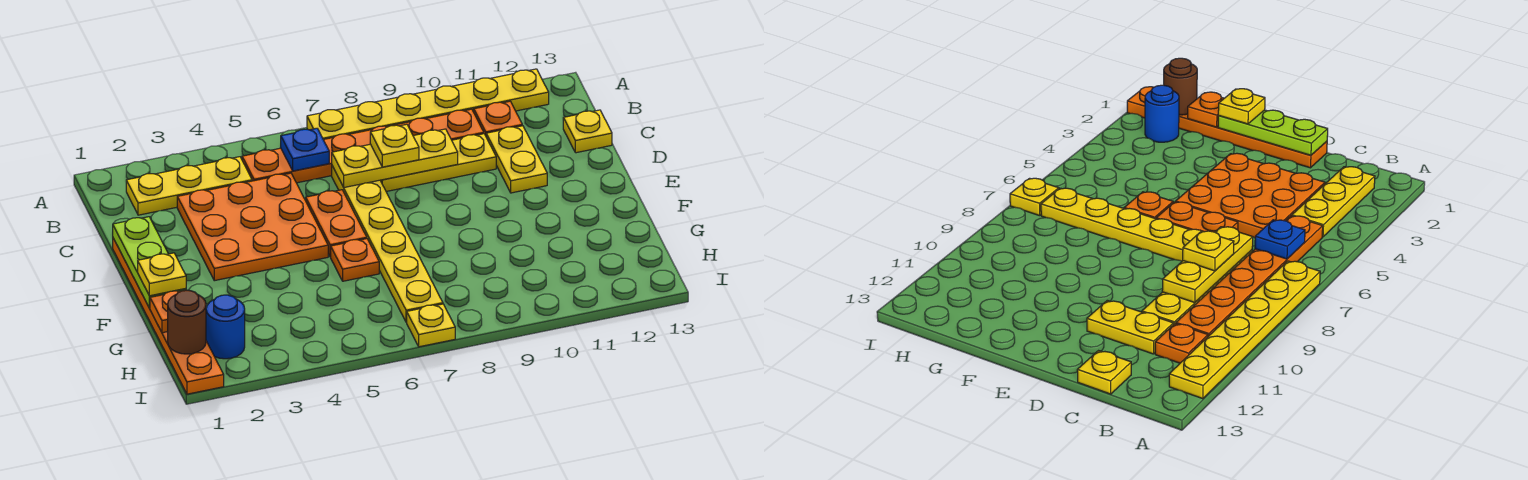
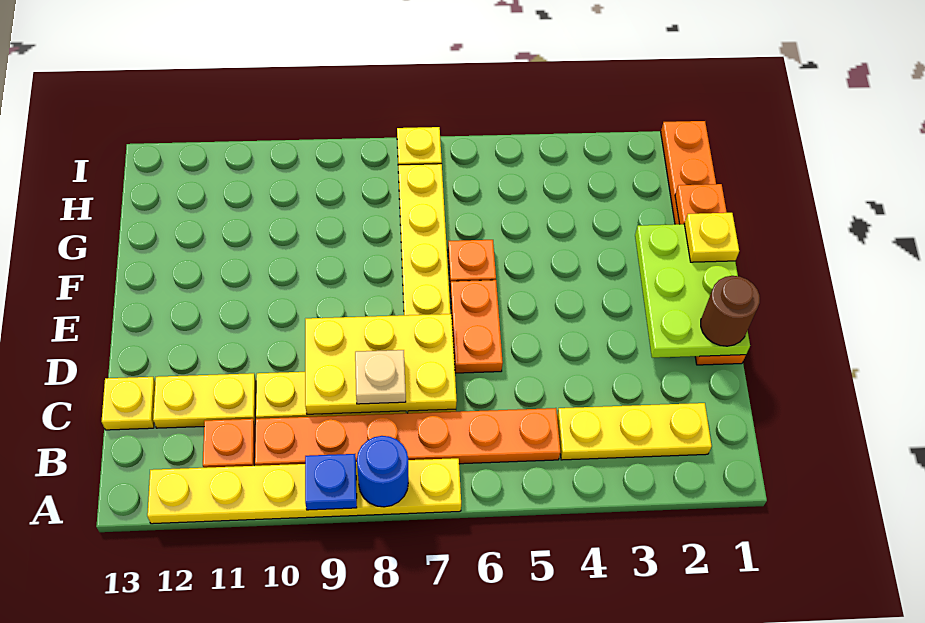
blue plate B6 level 2 -> blue plate A9 level 2
orange plate C3:E5 level 1 -> none
yellow plate C7:C9 level 2 -> yellow plate C7:D9 level 2
yellow plate C8 level 3 -> tan plate C8 level 3
yellow plate C11:D11 level 1 -> yellow plate C11:C12 level 1
lime plate D1:F1 level 2 -> lime plate D1:F2 level 2
brown round brick H1 level 2 -> brown round brick D1 level 3
blue round brick H2 level 1 -> blue round brick A8 level 2

